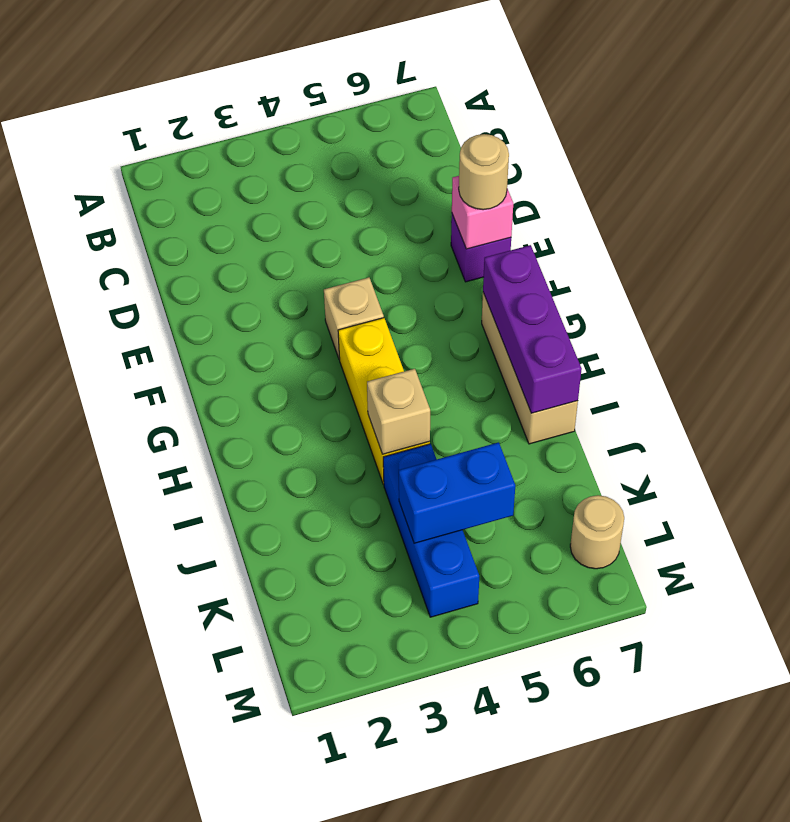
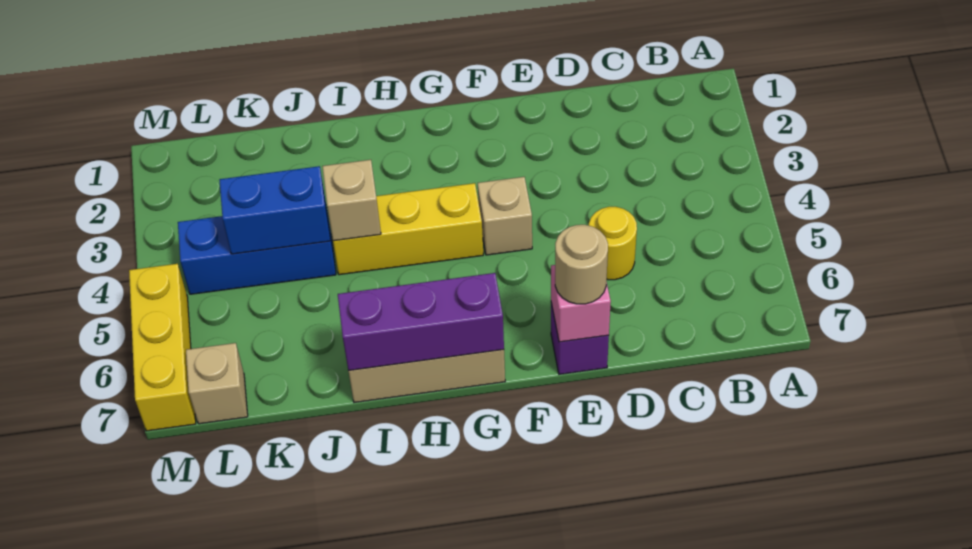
none -> yellow round brick D5 level 1
blue brick K4:K5 level 2 -> blue brick J4:K4 level 2
tan round brick L7 level 1 -> tan brick L7 level 1
none -> yellow brick M5:M7 level 1

